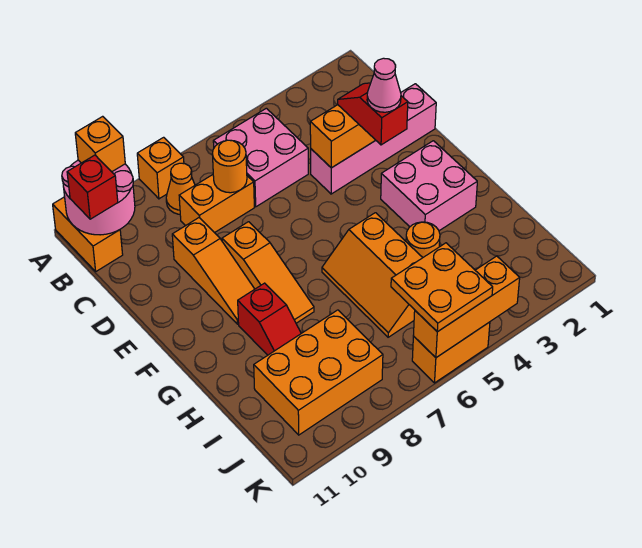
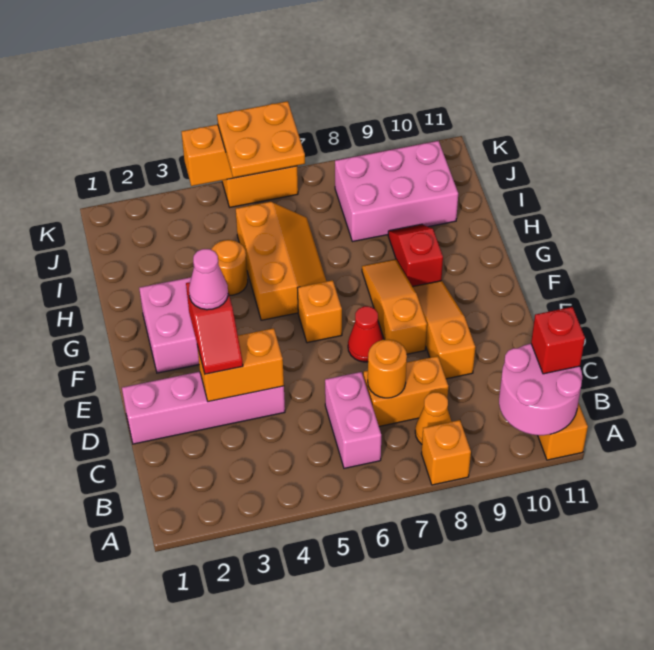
orange brick A10 level 3 -> orange brick F6 level 1
pink brick B5:C6 level 1 -> pink brick B6:C6 level 1
none -> red cone E7 level 1
orange brick I8:J10 level 1 -> pink brick I8:J10 level 1

